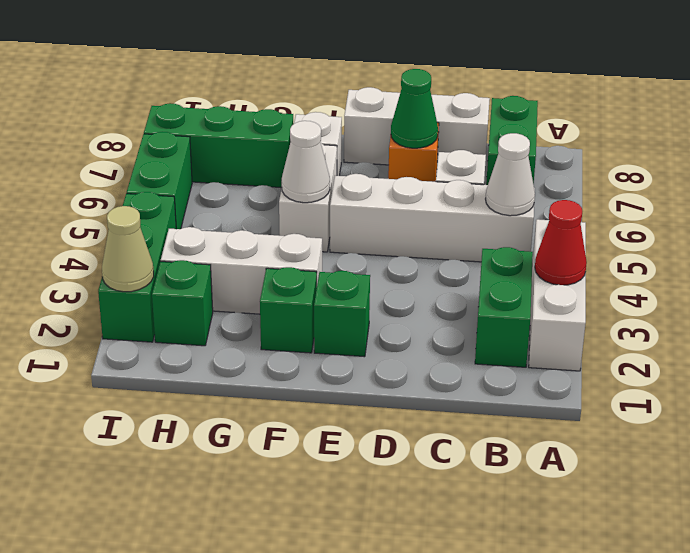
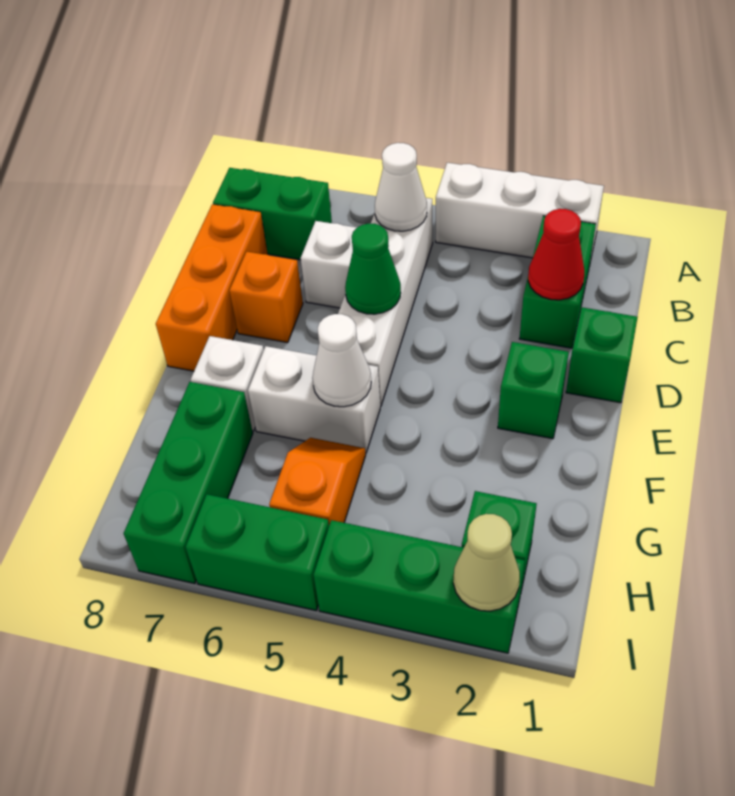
red cone A3 level 2 -> red cone C2 level 2
green brick B2:B3 level 1 -> green brick B2:C2 level 1
white brick C8:E8 level 1 -> orange brick C8:E8 level 1
green cone D7 level 2 -> green cone D5 level 2
green brick F2 level 1 -> green brick D1 level 1
white brick F3:H3 level 1 -> none
none -> orange slope G5:H5 level 1 top H

